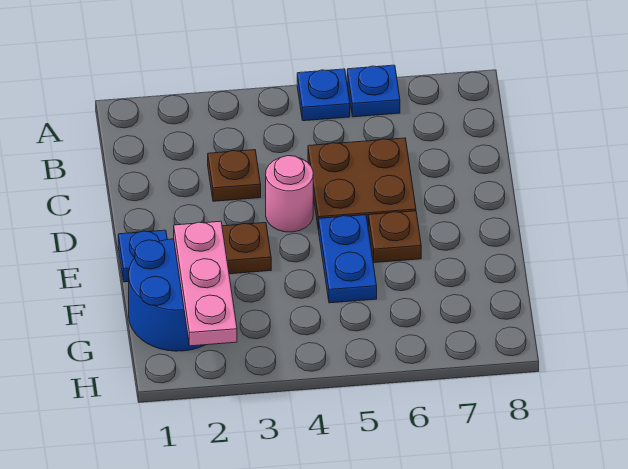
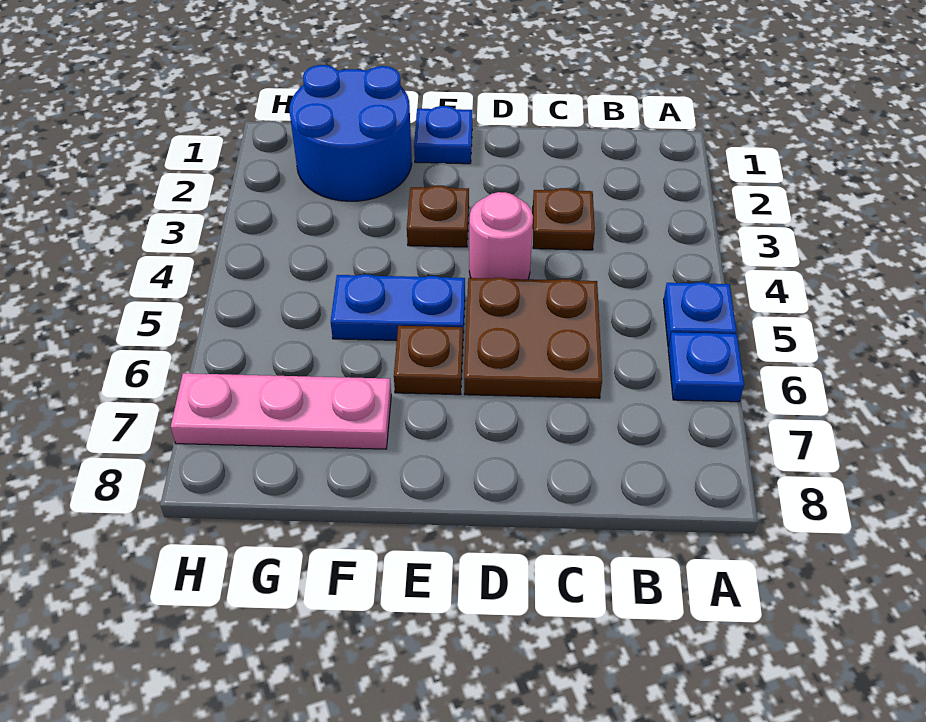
pink plate F2:H2 level 2 -> pink plate F7:H7 level 1

